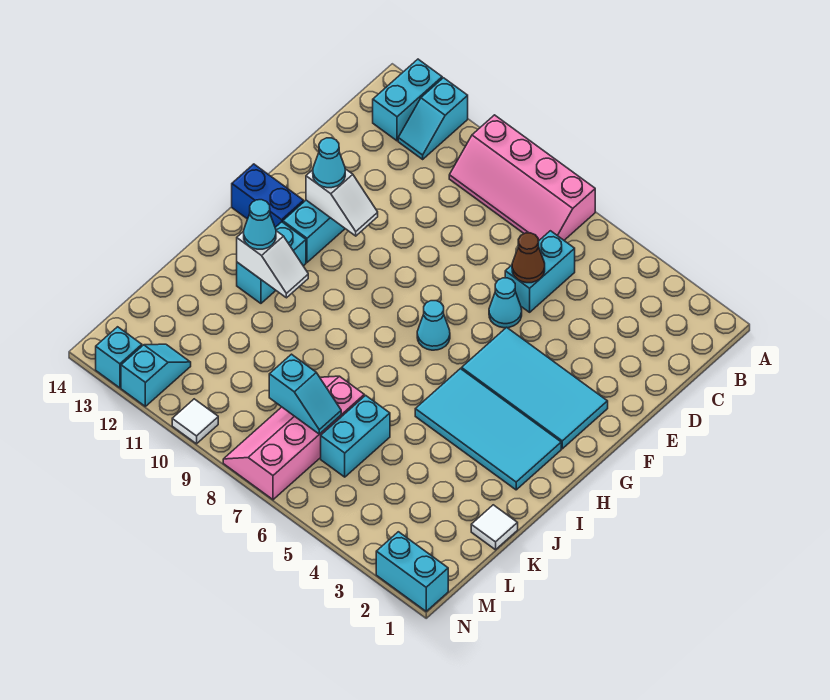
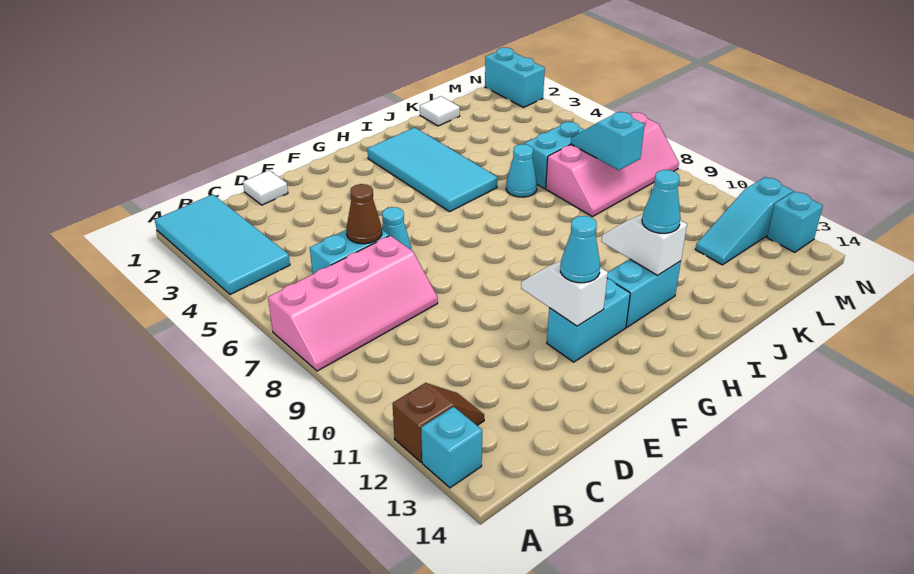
pink slope A7:B10 level 1 top A -> pink slope A7:D8 level 1 top 7
cyan slope A12:B12 level 1 top A -> brown slope A12:B12 level 1 top A
cyan brick A13:B13 level 1 -> cyan brick A13 level 1
cyan tile F2:G5 level 1 -> cyan tile A1:B4 level 1
cyan cone G7 level 1 -> cyan cone J6 level 1
blue brick G13:G14 level 1 -> none
cyan slope M12:N12 level 1 top N -> cyan slope L12:N12 level 1 top N
white tile N10 level 1 -> white tile D1 level 1

